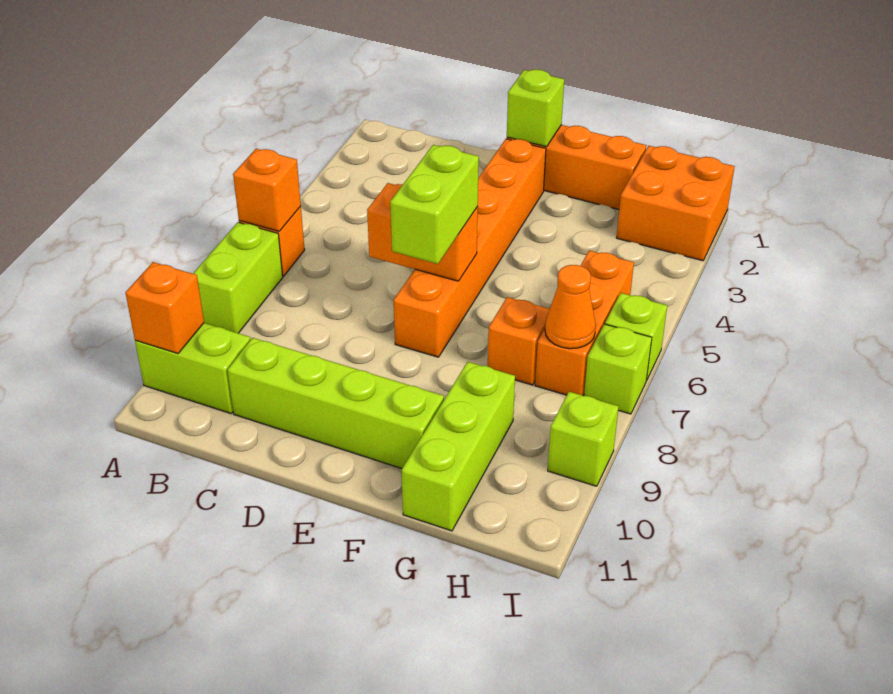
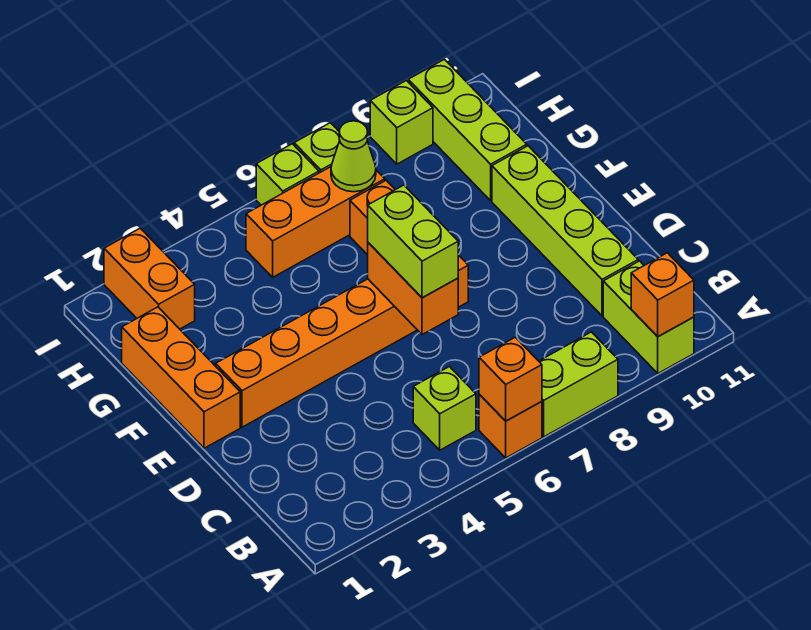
lime brick E1 level 2 -> lime brick B5 level 1
lime brick E6:E7 level 3 -> lime brick D6:E6 level 3
lime brick G9:G11 level 1 -> lime brick G10:I10 level 1
orange brick H1:I2 level 1 -> orange brick H2:I2 level 1
orange cone H7 level 2 -> lime cone H7 level 2

